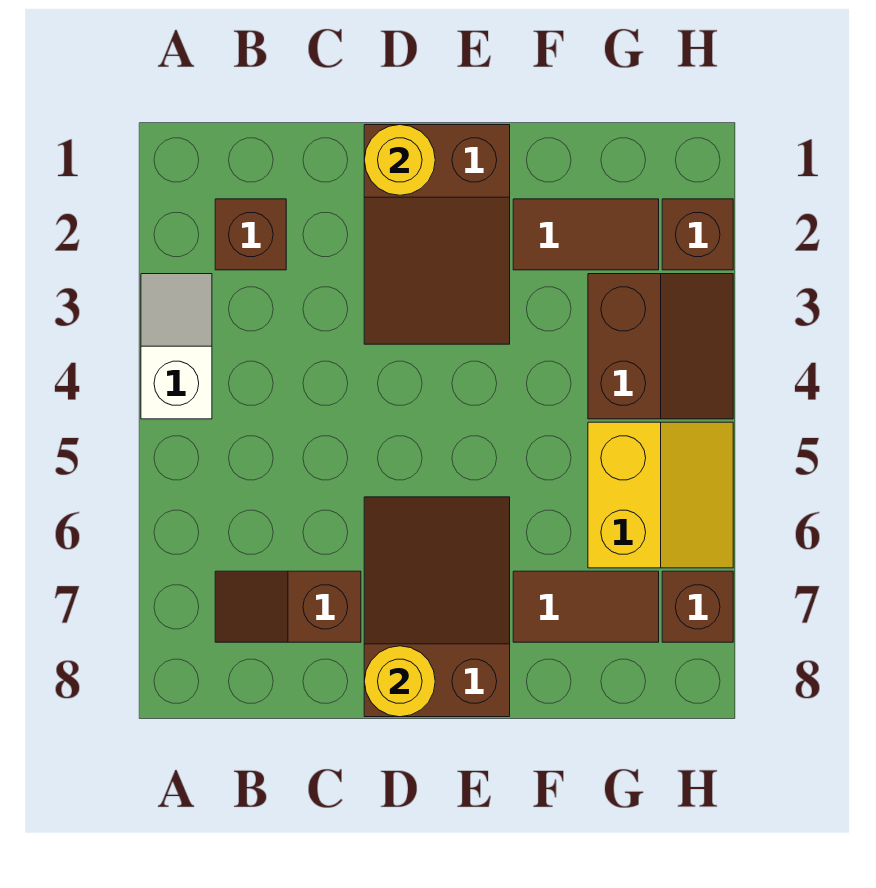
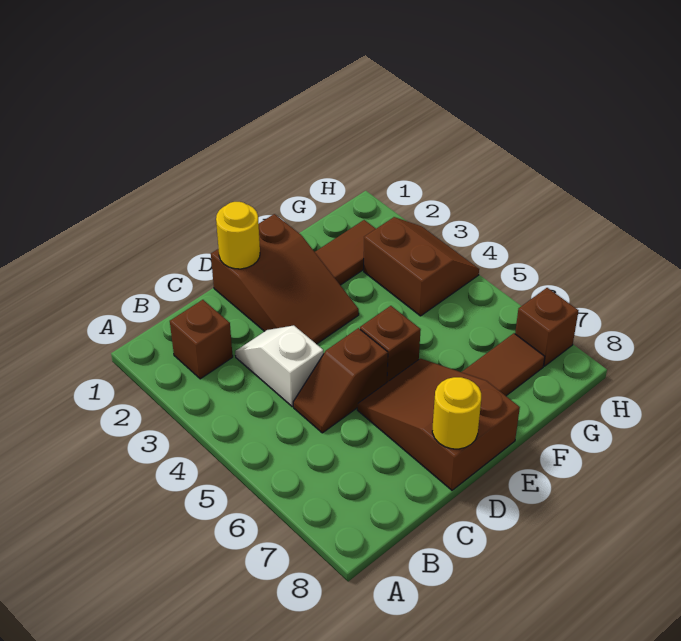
white slope A3:A4 level 1 top 4 -> white slope C3:C4 level 1 top 4
brown slope B7:C7 level 1 top C -> brown slope C5:D5 level 1 top D
yellow slope G5:H6 level 1 top G -> none
brown brick H2 level 1 -> brown brick E5 level 1

